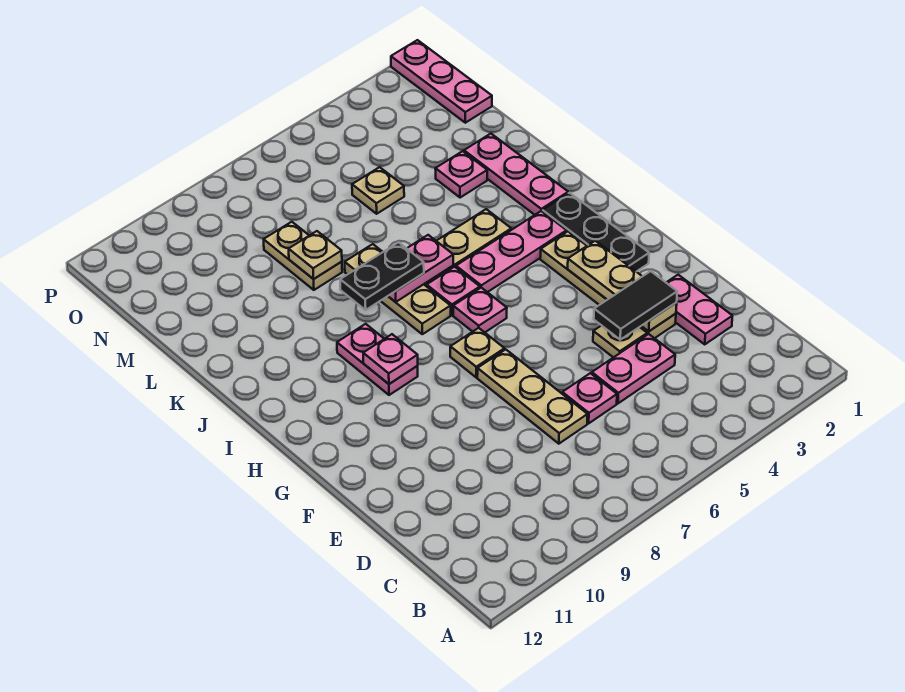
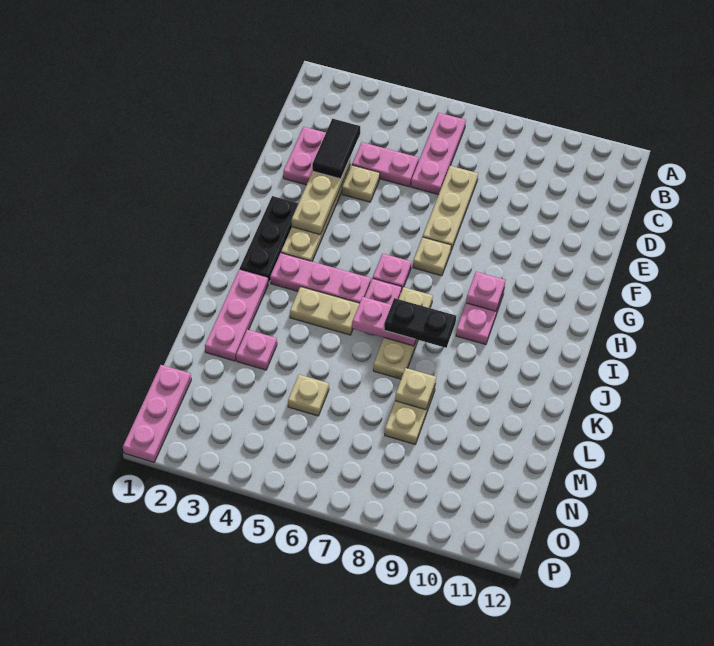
pink plate D6 level 1 -> pink plate B6:D6 level 1
black tile E3:E4 level 3 -> black tile D3:E3 level 3

